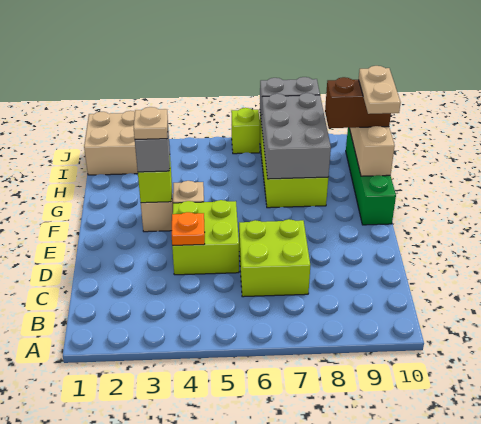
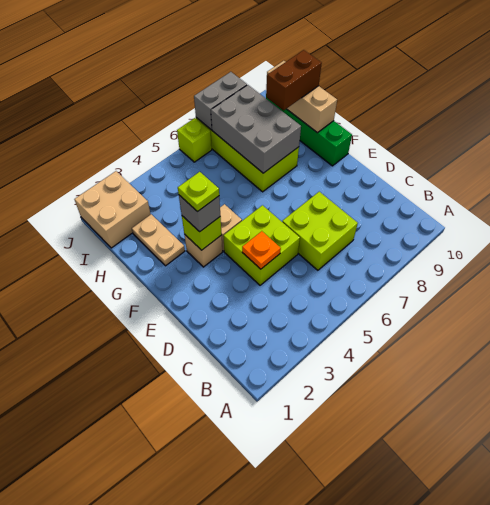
tan plate F3 level 4 -> lime plate F3 level 4
tan plate G10:H10 level 4 -> tan plate G2:H2 level 1

